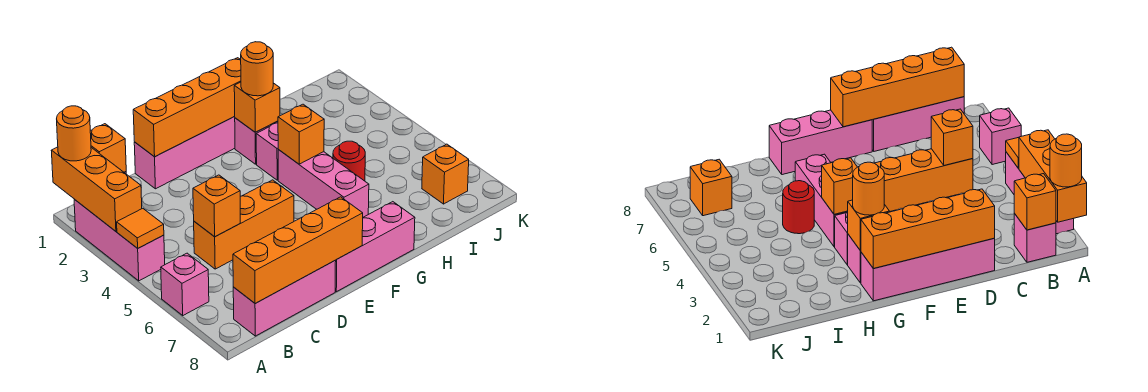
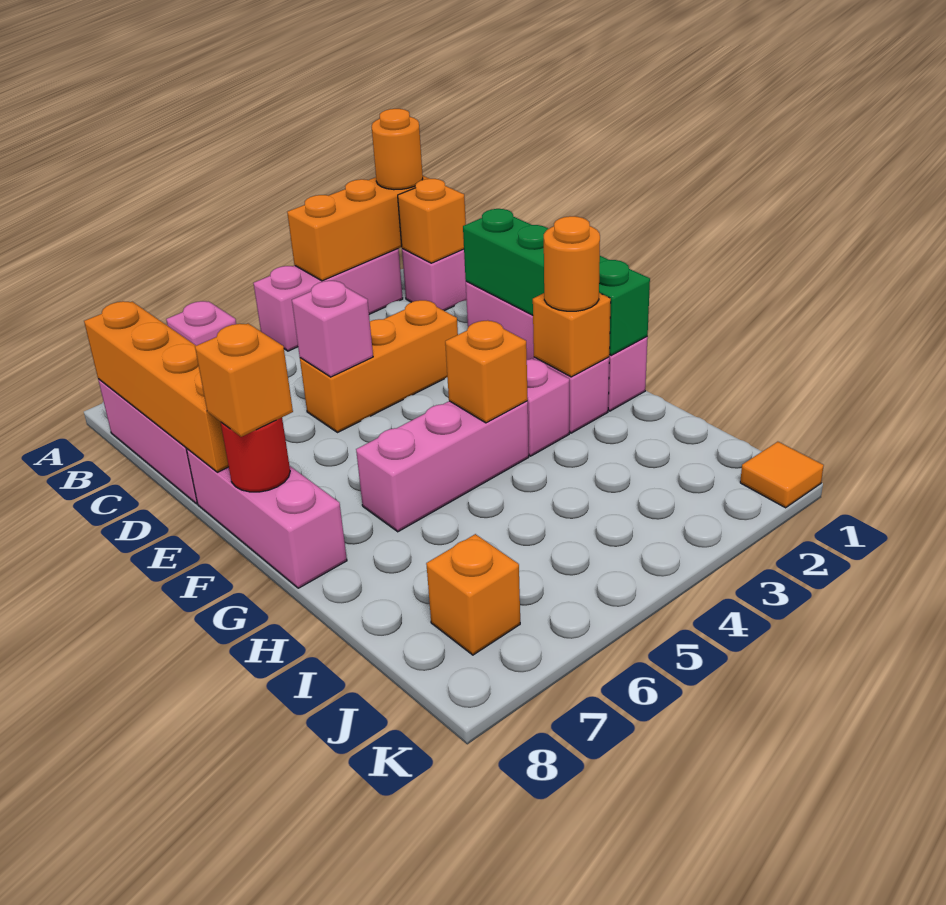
orange tile A4 level 2 -> orange tile K1 level 1
orange brick C5:E5 level 1 -> orange brick D3:D5 level 1
orange brick C5 level 2 -> orange brick F8 level 3
orange brick D1:G1 level 2 -> green brick D1:G1 level 2
none -> pink brick D5 level 2
red round brick H5 level 1 -> red round brick F8 level 2

